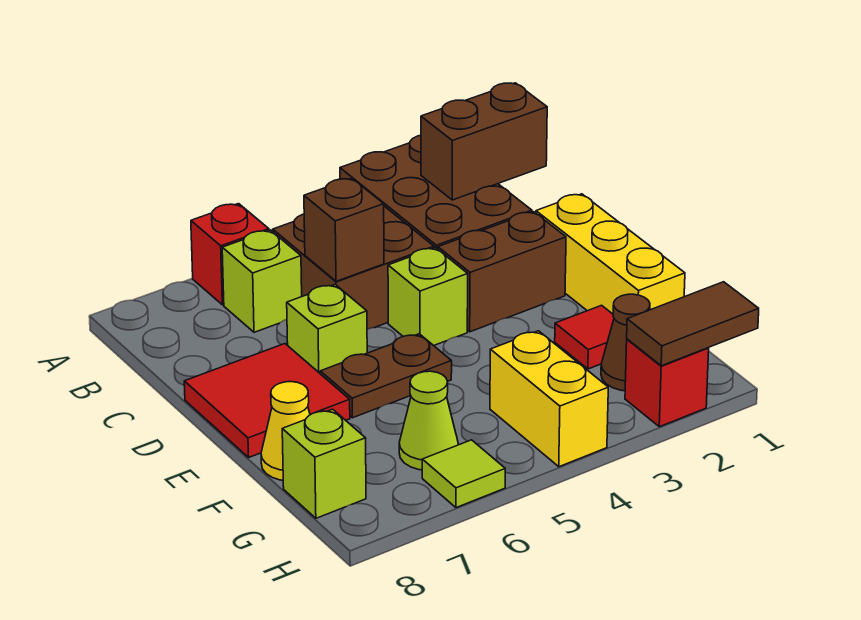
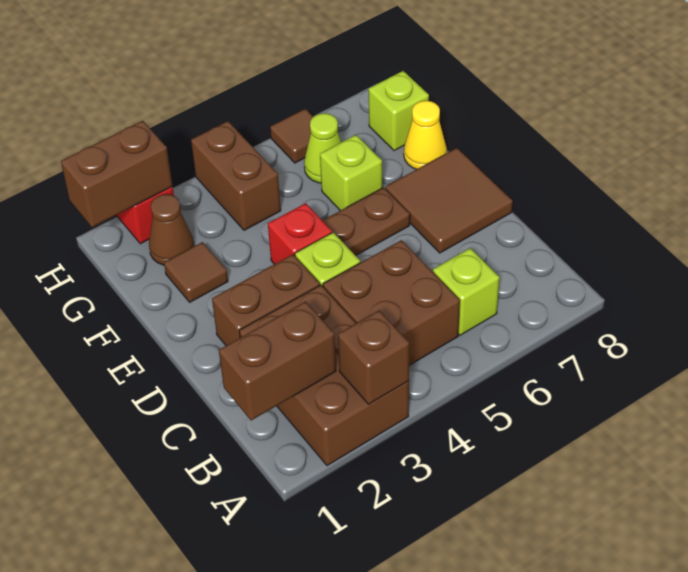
red brick A6 level 1 -> red brick E4 level 1
brown brick C5 level 2 -> brown brick A3 level 2
yellow brick D1:F1 level 1 -> none
lime brick D6 level 1 -> lime brick F6 level 1
red tile D7:E8 level 1 -> brown tile D7:E8 level 1
red tile F2 level 1 -> brown tile F2 level 1
yellow brick G4:H4 level 1 -> brown brick G4:H4 level 1
brown tile H1:H2 level 2 -> brown brick H1:H2 level 2
lime tile H6 level 1 -> brown tile H6 level 1

